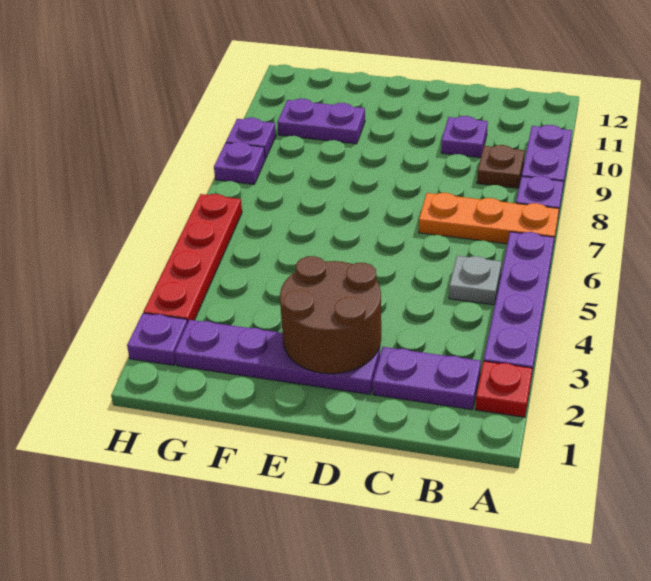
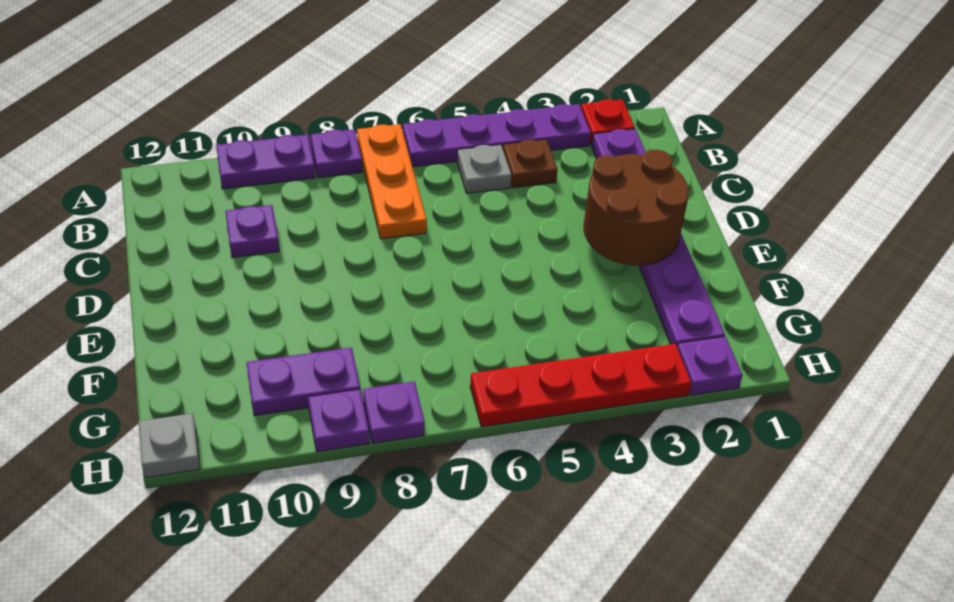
brown plate B9 level 1 -> brown plate B4 level 1
purple plate F10:G10 level 1 -> purple plate G9:G10 level 1
none -> grey plate H12 level 1

